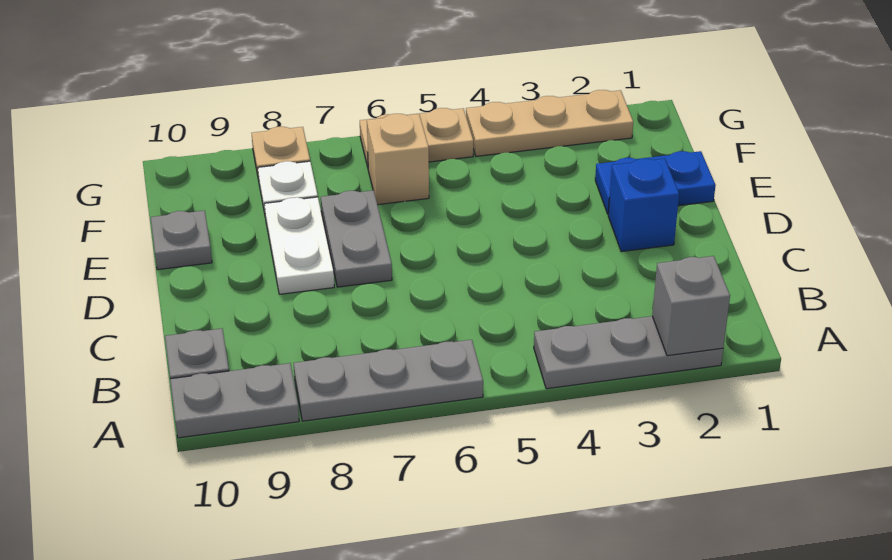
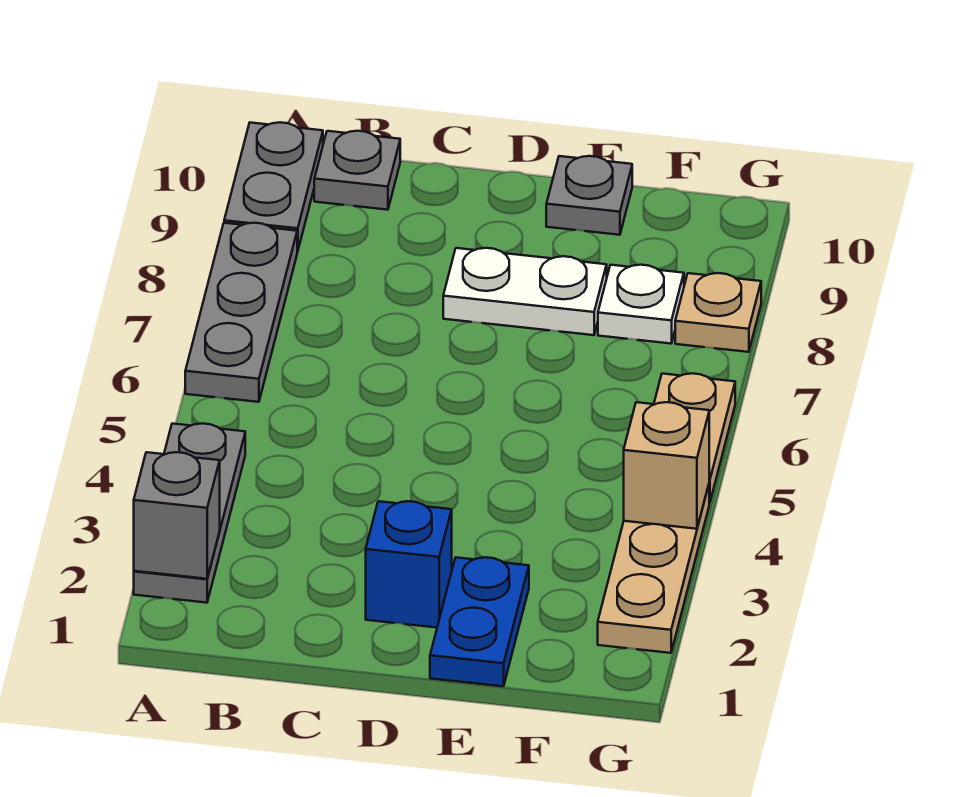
grey plate D7:E7 level 1 -> none
tan brick F6 level 1 -> tan brick G4 level 2

